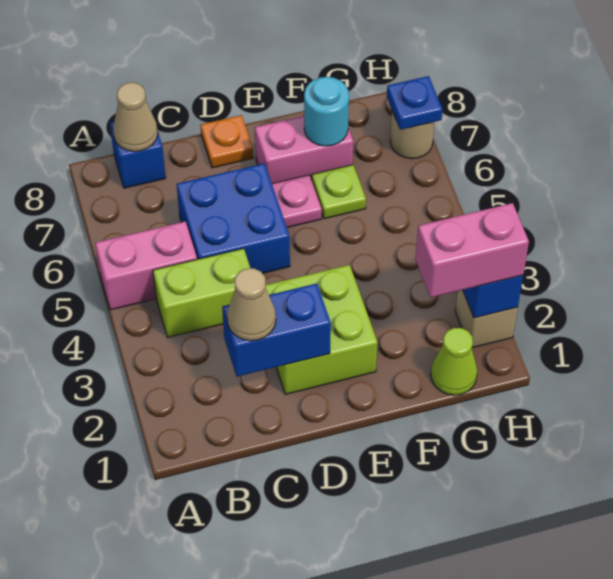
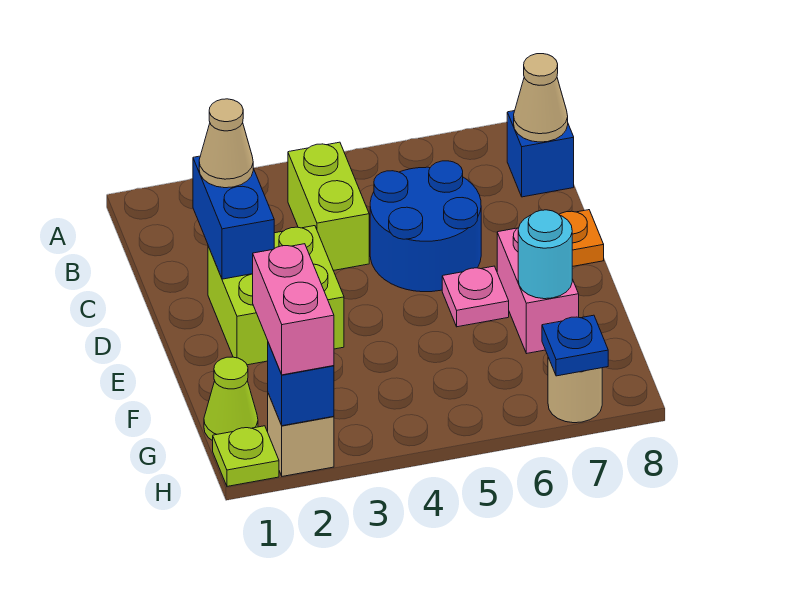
pink brick A5:B5 level 1 -> none
blue brick C5:D6 level 1 -> blue round brick C5:D6 level 1
lime plate F6 level 1 -> lime plate H1 level 1

